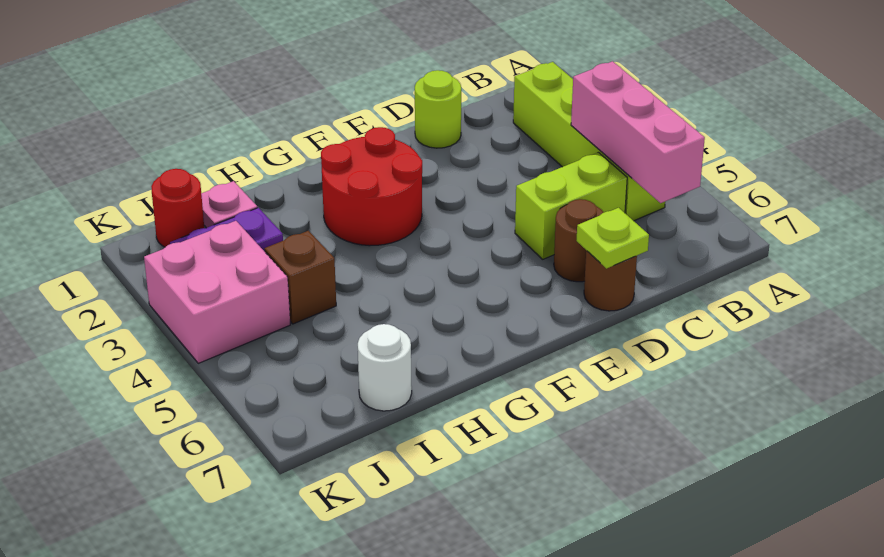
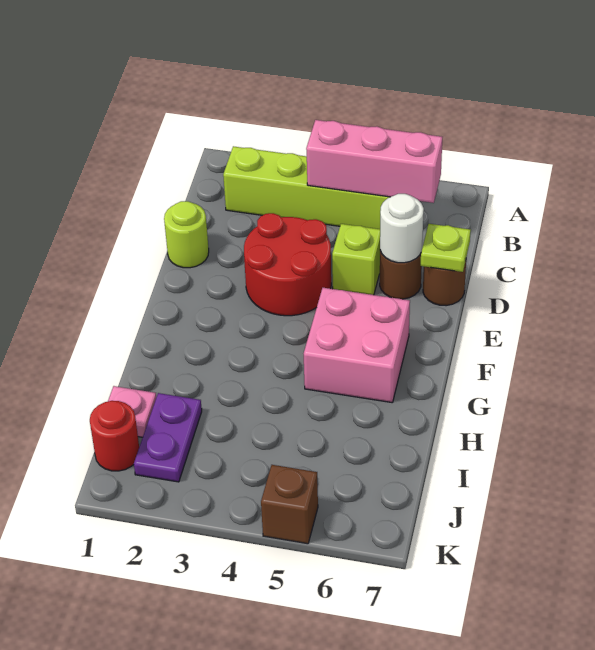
lime brick C5:D5 level 1 -> lime brick D5 level 1
red round brick F2:G3 level 1 -> red round brick D3:E4 level 1
brown brick I4 level 1 -> brown brick K5 level 1
white round brick I7 level 1 -> white round brick D6 level 2
pink brick J3:K4 level 1 -> pink brick F5:G6 level 1

